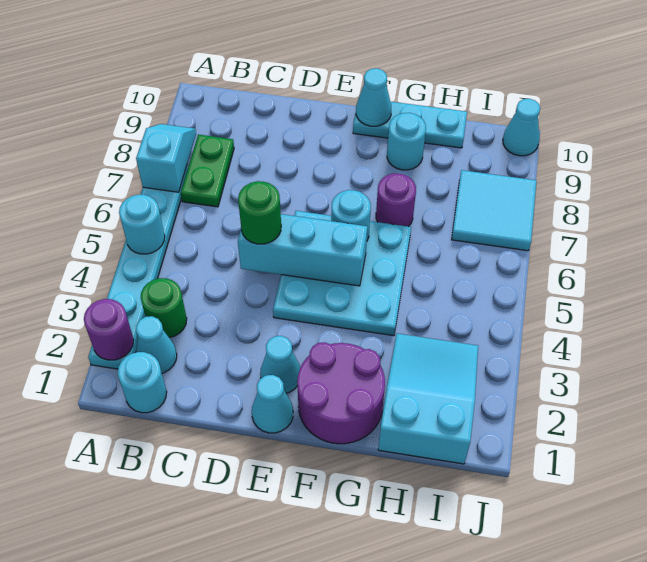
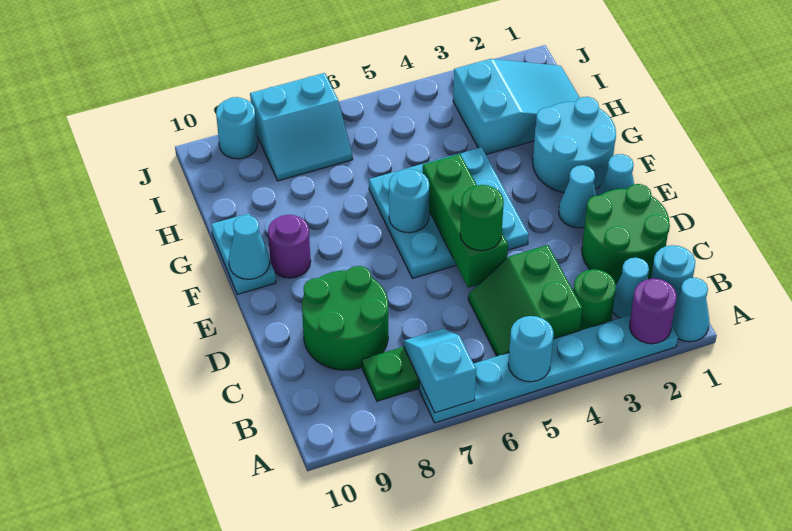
cyan slope A7:A8 level 2 top 7 -> cyan slope A7:B7 level 2 top A
none -> green slope B4:C5 level 1 top 4
none -> green round brick C1:D2 level 1
none -> green round brick C8:D9 level 1
cyan brick D5:F5 level 2 -> green brick D5:F5 level 2
purple round brick F1:G2 level 1 -> cyan round brick F1:G2 level 1
cyan plate F10:H10 level 1 -> cyan plate F10:G10 level 1
purple round brick G7 level 1 -> purple round brick F9 level 1
cyan round brick G9 level 1 -> cyan round brick J9 level 1
cyan slope H1:I3 level 1 top 1 -> cyan slope H1:I3 level 1 top 3
cyan tile I7:J8 level 1 -> cyan slope I7:J8 level 1 top J
cyan cone J10 level 1 -> cyan cone A1 level 1

